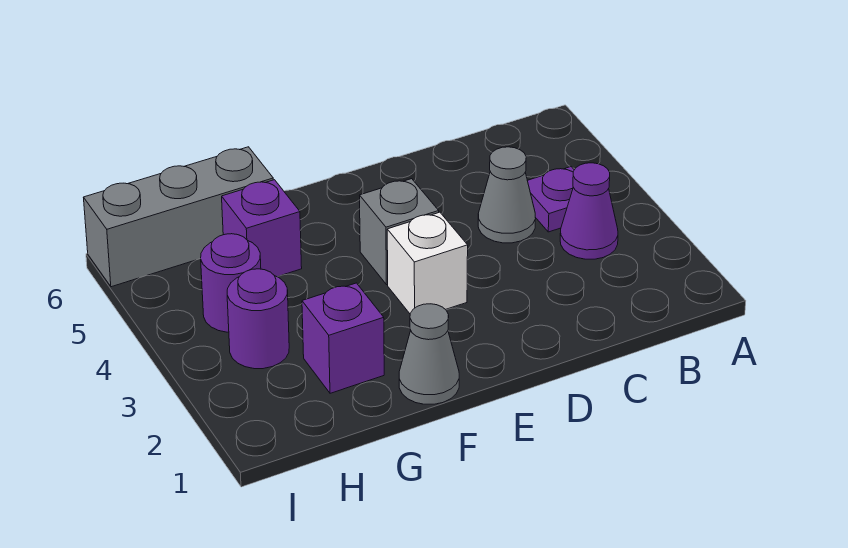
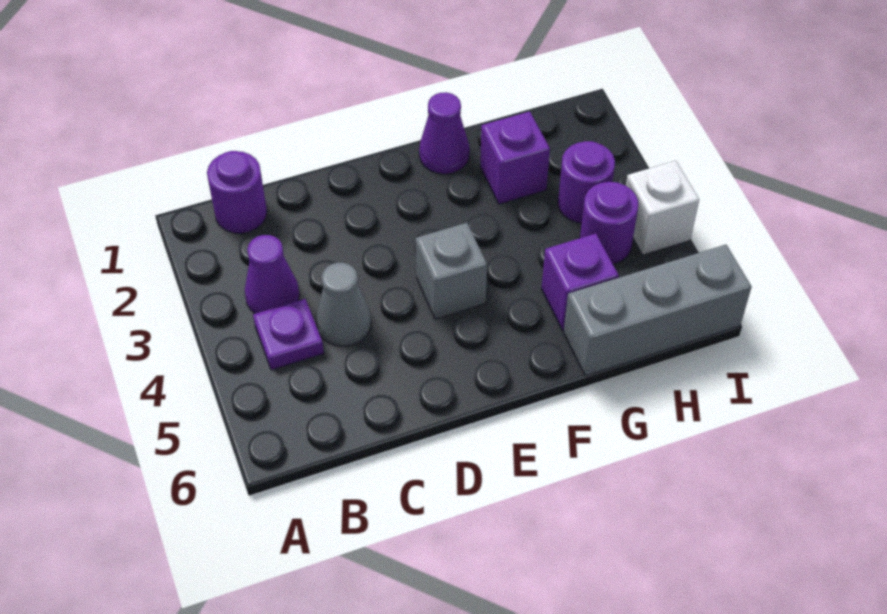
none -> purple round brick B1 level 1
white brick E3 level 1 -> white brick I4 level 1
grey cone F1 level 1 -> purple cone F1 level 1

